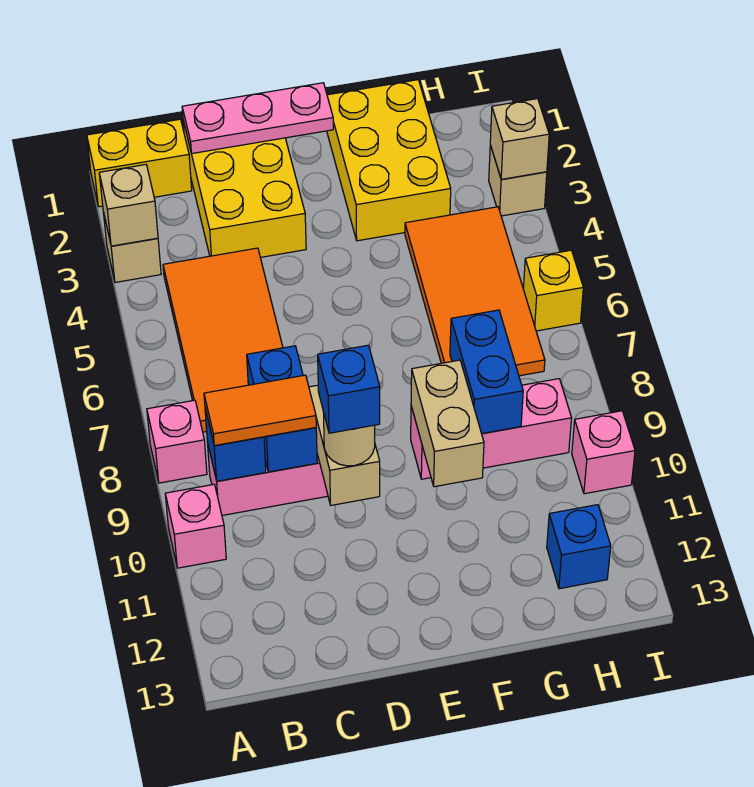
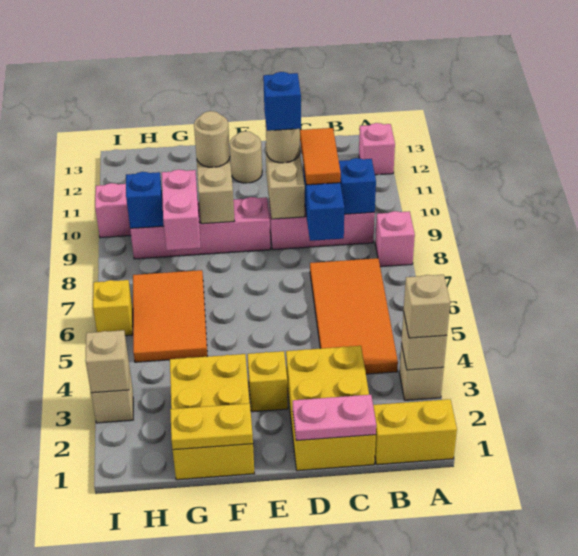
none -> tan brick A3 level 3
pink brick A10 level 1 -> pink brick A12 level 1
orange tile B9:C9 level 3 -> orange tile C9:C10 level 3
pink plate C1:E1 level 2 -> pink plate C1:D1 level 2
none -> yellow brick E3 level 1
none -> tan round brick E12 level 1
none -> yellow plate F1:G1 level 2
pink brick F9:H9 level 1 -> pink brick E9:H9 level 1
none -> tan round brick F10 level 3
orange tile G4:H7 level 1 -> orange tile G5:H7 level 1
blue brick G8:G9 level 2 -> pink brick G8:G9 level 2
blue brick H12 level 1 -> blue brick H9 level 2

